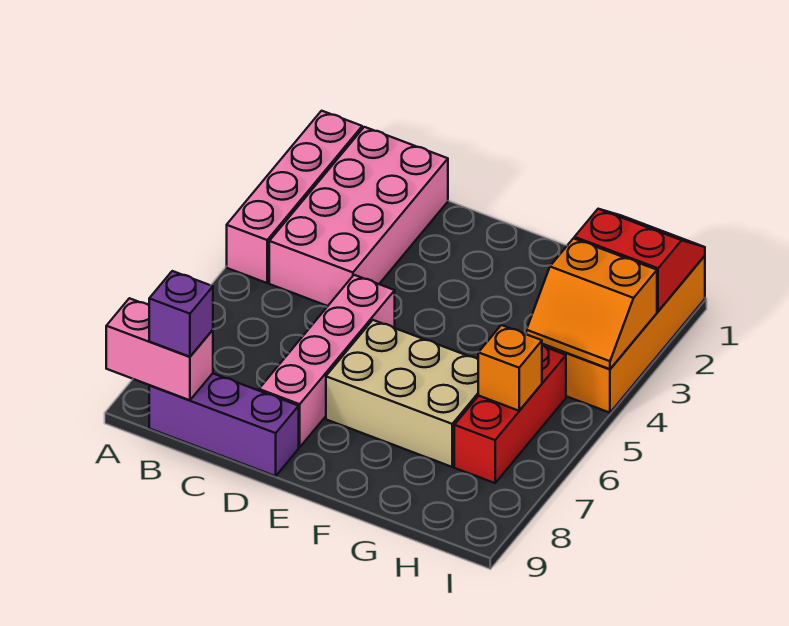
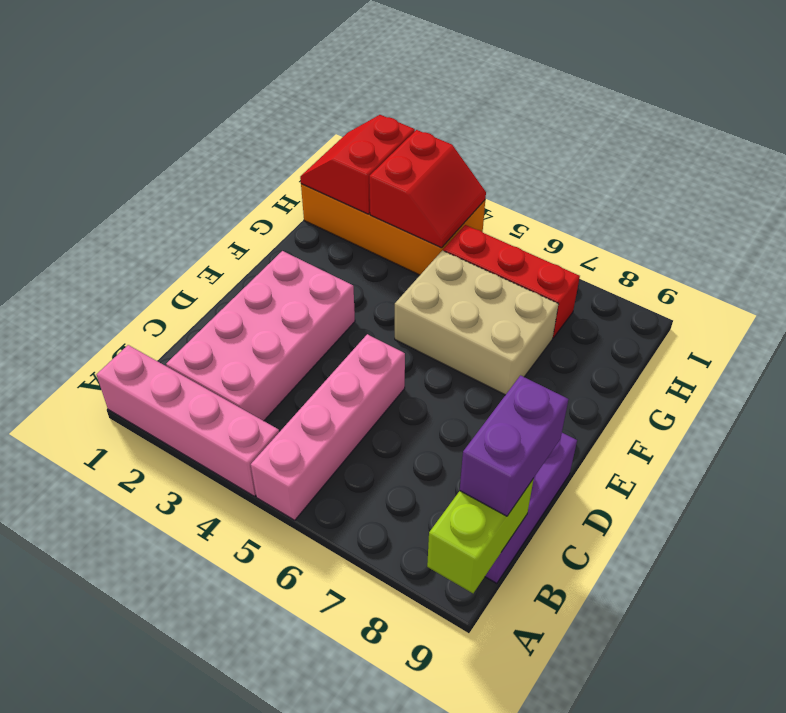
pink brick A9:B9 level 2 -> lime brick A9:B9 level 2
pink brick B1:C4 level 1 -> pink brick B2:E3 level 1
purple brick B9 level 3 -> purple brick B9:C9 level 3
pink brick D5:D8 level 1 -> pink brick A5:D5 level 1
tan brick E6:G7 level 1 -> tan brick F5:G7 level 1
orange slope H3:I4 level 2 top 3 -> red slope H3:I4 level 2 top 3
orange brick H6 level 2 -> none

